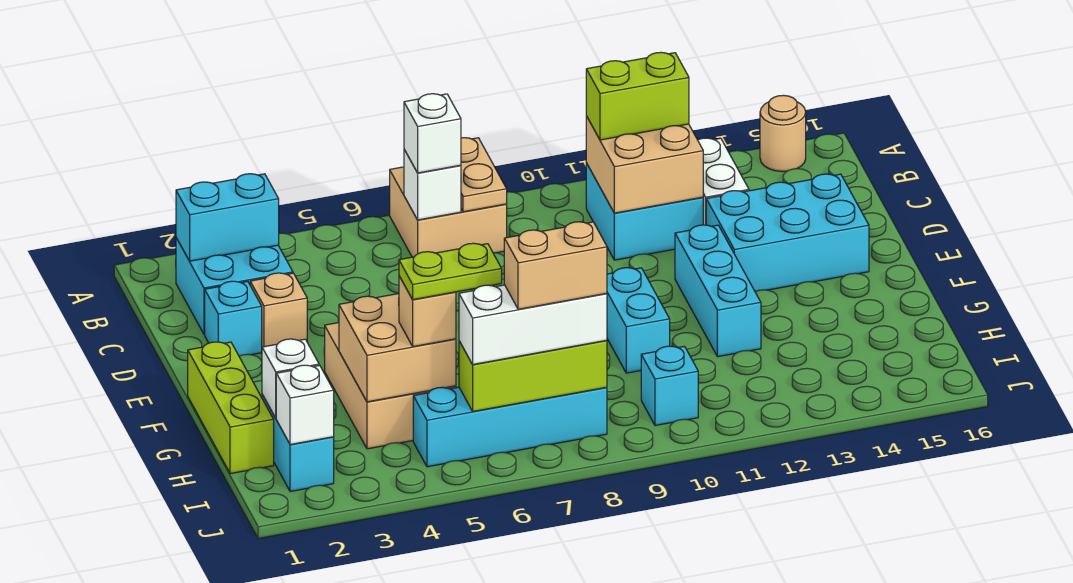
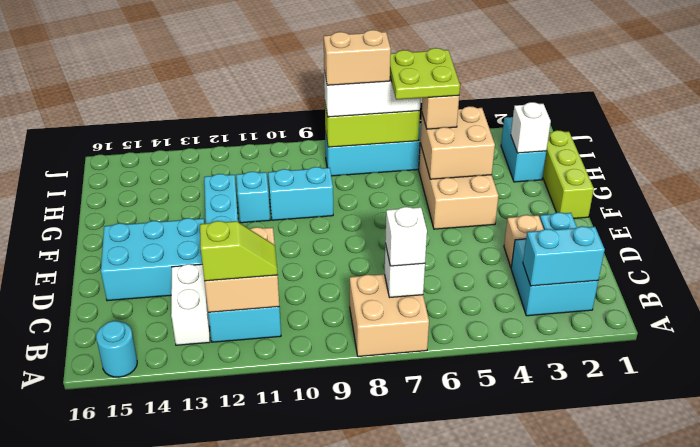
tan plate A8:B8 level 2 -> none
tan round brick A15 level 1 -> cyan round brick A15 level 1
lime brick B11:B12 level 3 -> lime slope B11:B12 level 3 top 12
cyan brick F10:G10 level 1 -> cyan brick G9:G10 level 1
lime plate H5:H6 level 4 -> lime plate H5:I6 level 4
white brick I2 level 2 -> none
cyan brick I10 level 1 -> cyan brick G11 level 1

